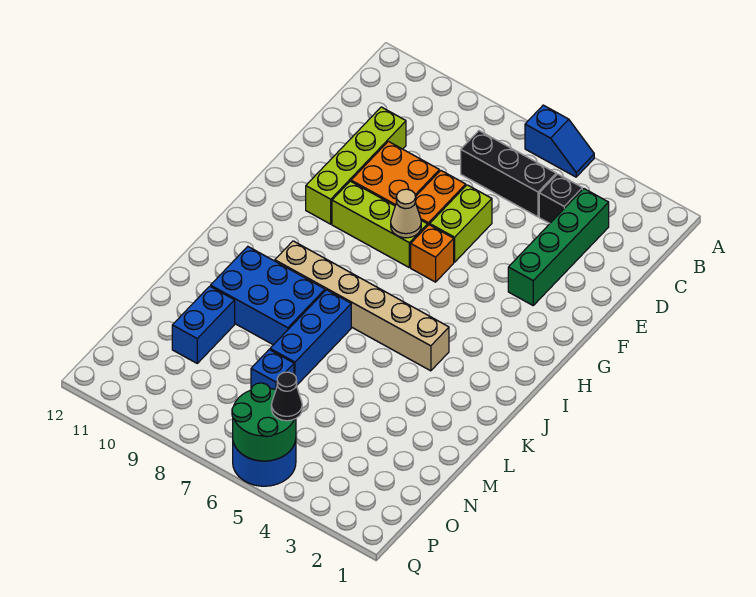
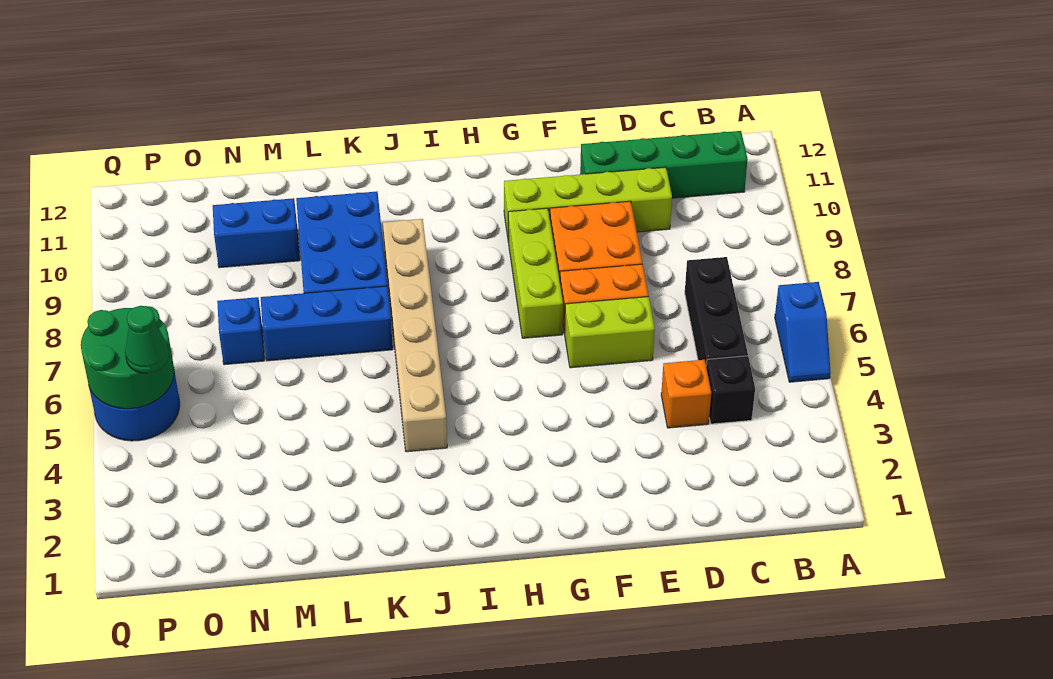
green brick C3:F3 level 1 -> green brick B11:E11 level 1
orange brick G6 level 1 -> orange brick D4 level 1
tan cone G7 level 2 -> none
black cone P5 level 3 -> green cone P5 level 3

